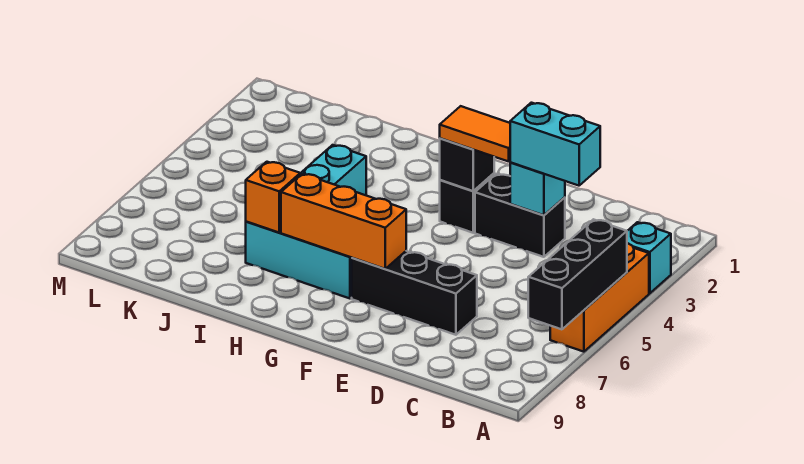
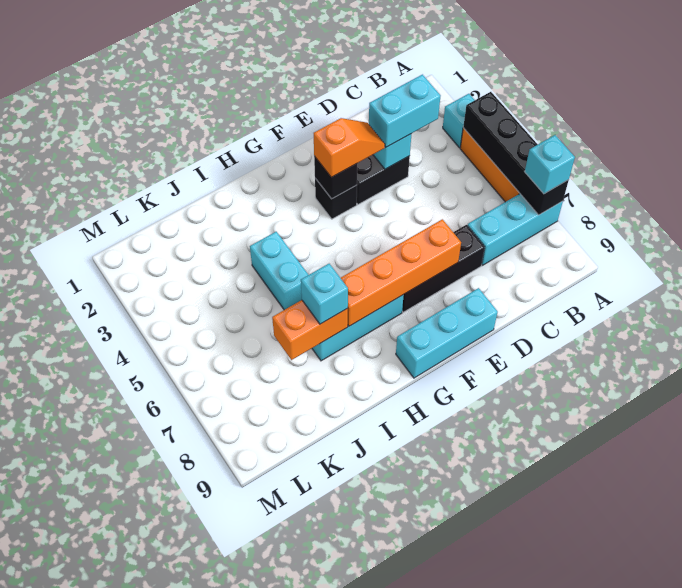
black brick A5:A7 level 2 -> black brick A4:A7 level 2
none -> cyan brick A7:C7 level 1
none -> cyan brick A7 level 3
orange tile E3:F3 level 3 -> orange slope E3:F3 level 3 top F
none -> cyan brick E9:G9 level 1
orange brick F7:H7 level 2 -> orange brick E7:H7 level 2
orange brick I7 level 2 -> orange brick I7:J7 level 2
none -> cyan brick I7 level 3

